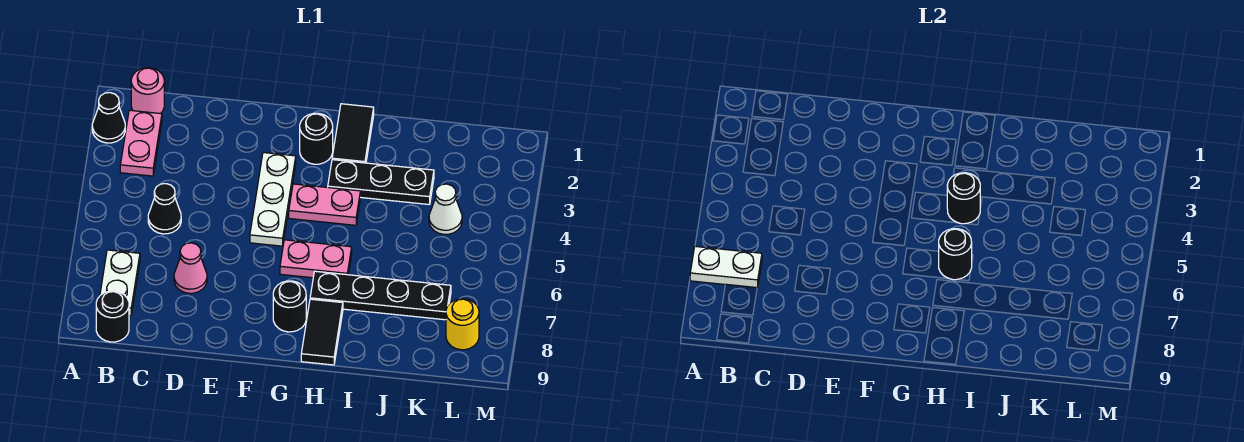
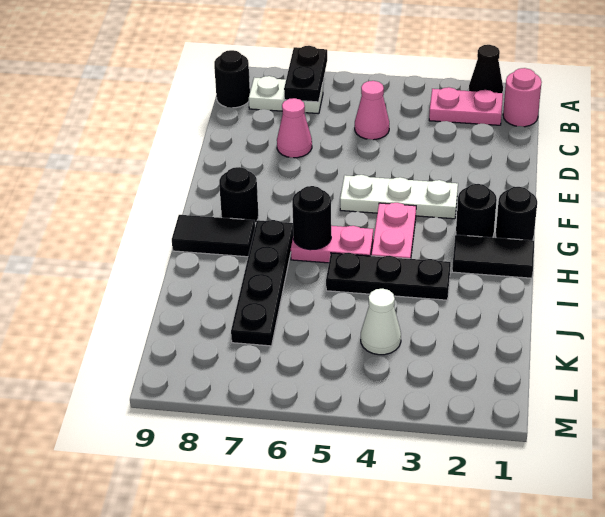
white plate A7:B7 level 2 -> black plate A7:B7 level 2
black cone C5 level 1 -> pink cone C5 level 1
pink plate G6:H6 level 1 -> pink plate H5:H6 level 1
black plate H3:J3 level 1 -> black plate I3:I5 level 1
black round brick H4 level 2 -> black round brick G1 level 1
yellow round brick L8 level 1 -> none

